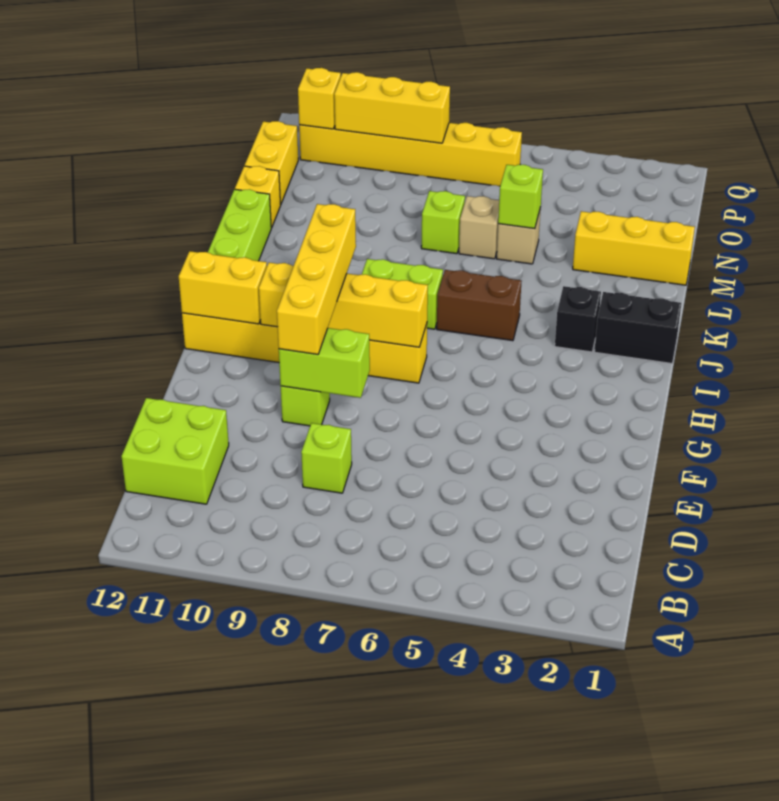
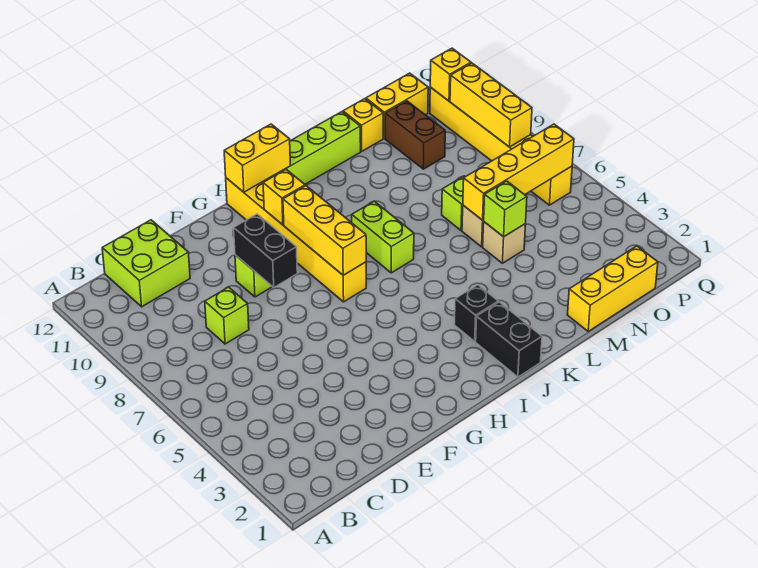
lime brick F8:F9 level 2 -> black brick F8:F9 level 2
yellow brick F9:I9 level 3 -> yellow brick M6:P6 level 2
yellow brick H11:H12 level 2 -> yellow brick H12:I12 level 2
brown brick J5:J6 level 1 -> brown brick N10:N11 level 1
yellow brick M1:M3 level 1 -> yellow brick M1:O1 level 1

